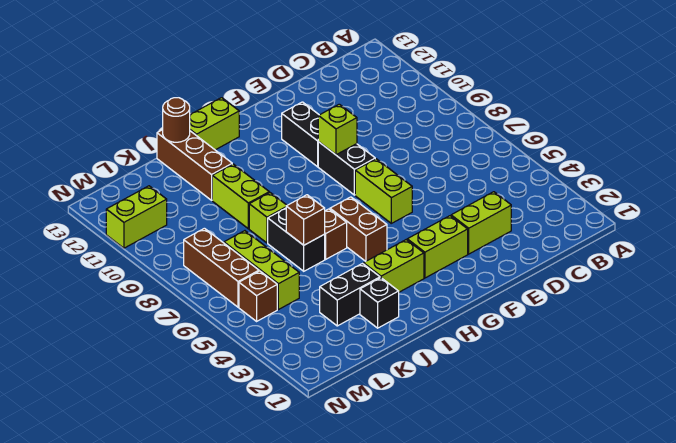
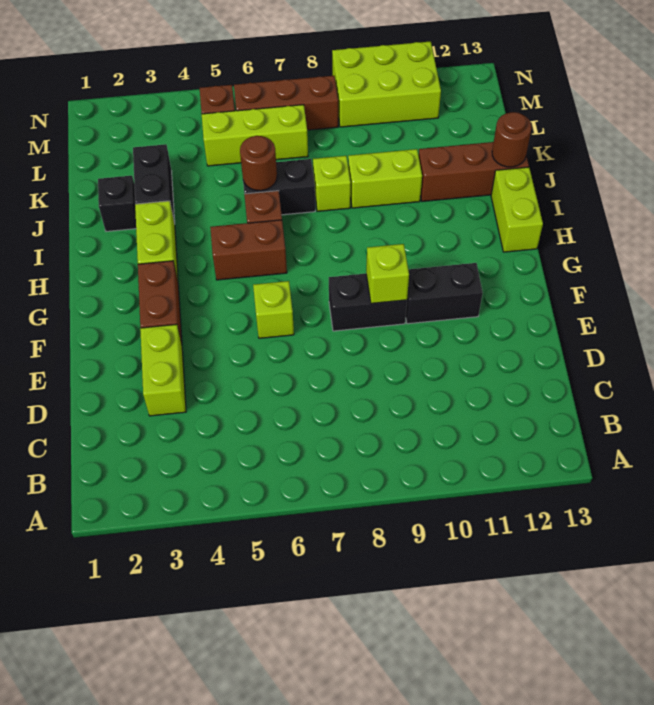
lime brick F3:G3 level 1 -> brown brick F3:G3 level 1
lime brick F6:F7 level 1 -> lime brick F6 level 1
brown brick J6 level 2 -> brown round brick J6 level 2
lime brick M11:N11 level 1 -> lime brick M9:N11 level 1

